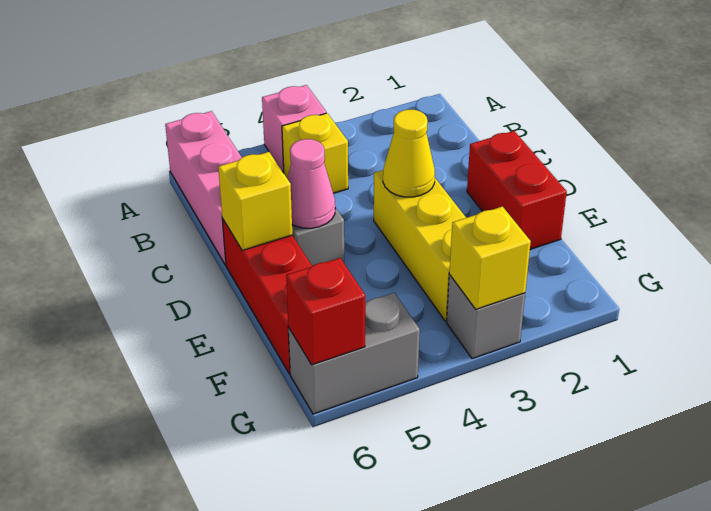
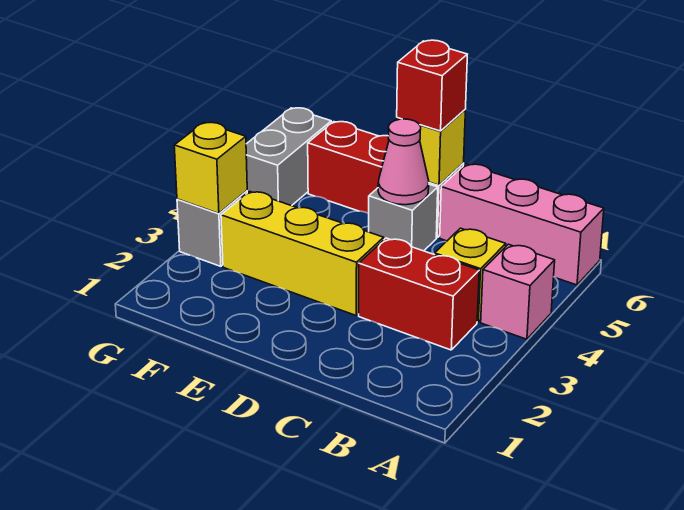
red brick D1:E1 level 1 -> red brick B3:C3 level 1
yellow cone D3 level 2 -> none
red brick G6 level 2 -> red brick D6 level 3

